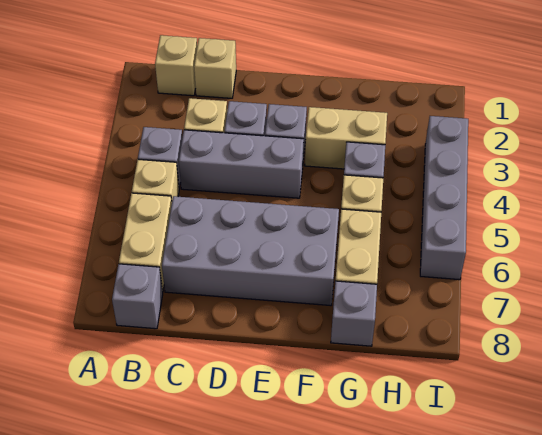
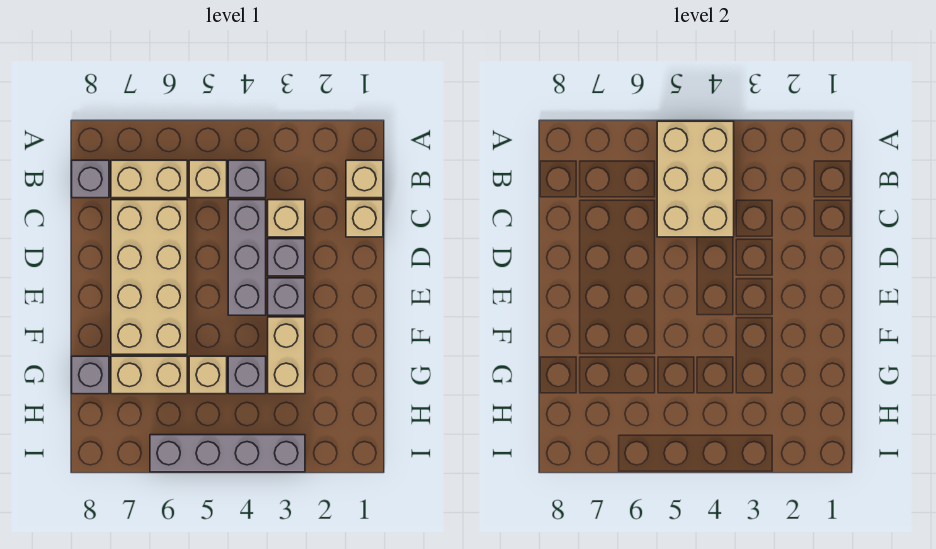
none -> tan brick A4:C5 level 2
grey brick C6:F7 level 1 -> tan brick C6:F7 level 1

